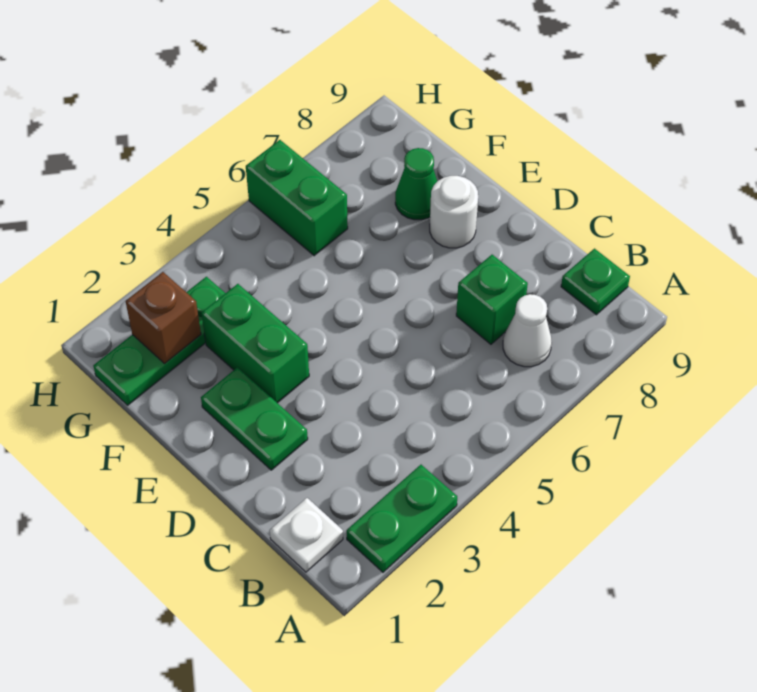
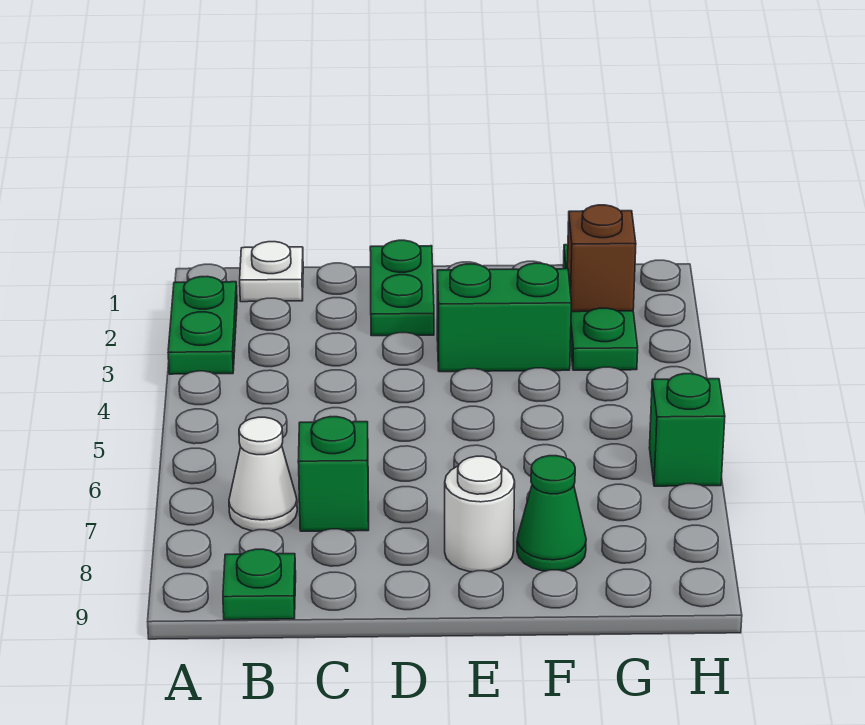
green plate D2:E2 level 1 -> green plate D1:D2 level 1
green brick G6:H6 level 1 -> green brick H6 level 1

